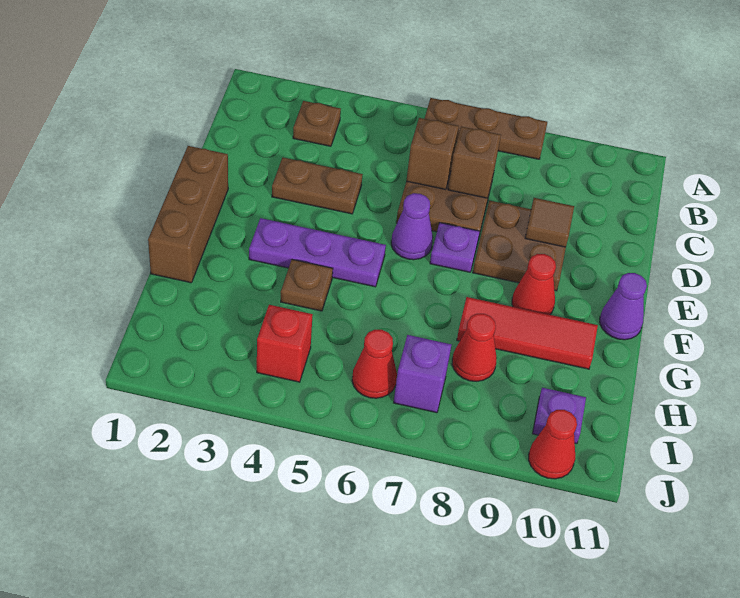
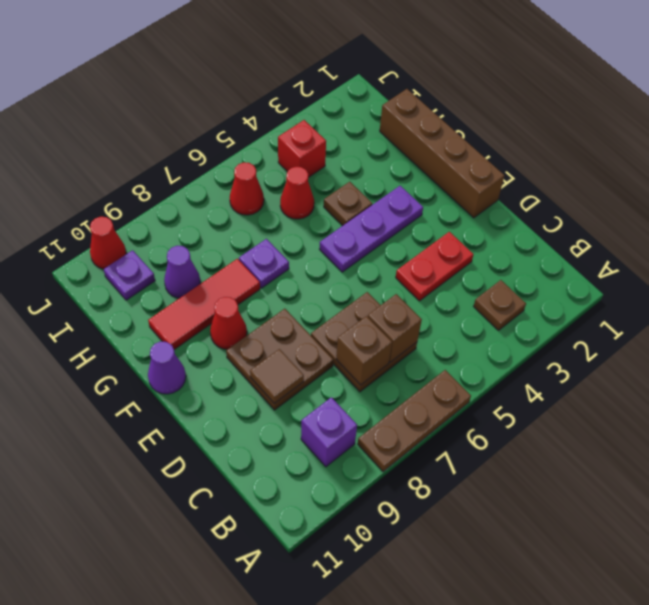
brown plate D3:D4 level 1 -> red plate D3:D4 level 1
brown brick E1:G1 level 1 -> brown brick E1:H1 level 1
purple cone E6 level 1 -> purple cone H9 level 1
purple plate E7 level 1 -> purple plate G7 level 1
red cone H8 level 1 -> red cone H5 level 1
purple brick I7 level 1 -> purple brick B9 level 1

